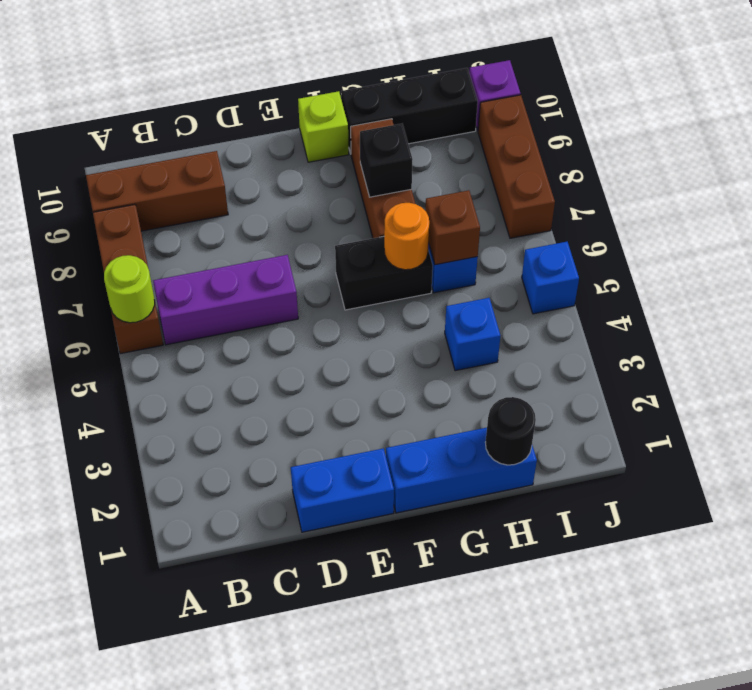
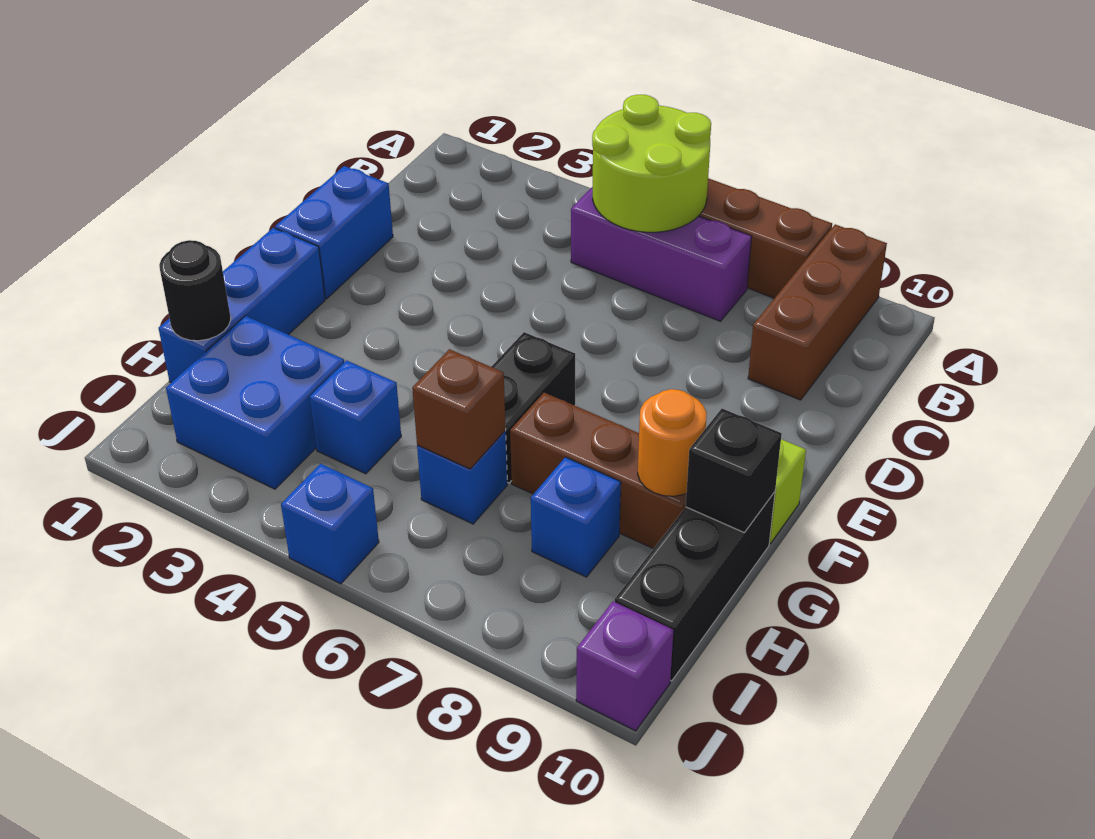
lime round brick A6 level 2 -> lime round brick A5:B6 level 2
purple brick B6:D6 level 1 -> purple brick B5:B7 level 1
orange round brick G6 level 2 -> orange round brick G9 level 2
black brick G8 level 2 -> black brick G10 level 2
none -> blue brick H2:I3 level 1
none -> blue brick H8 level 1
brown brick J7:J9 level 1 -> none

